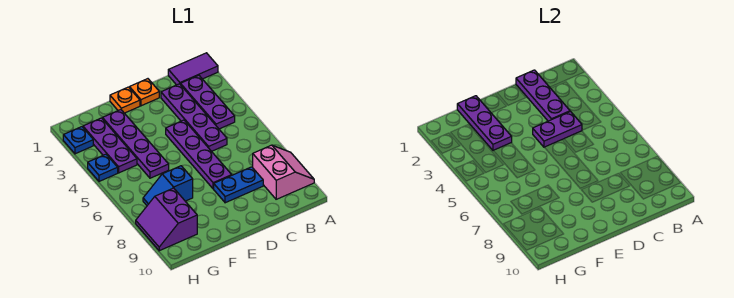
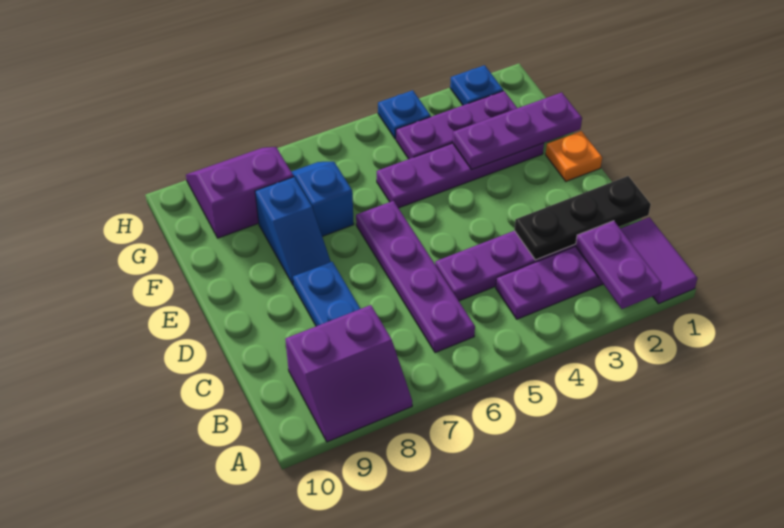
pink slope A8:B9 level 1 top B -> purple slope A8:B9 level 1 top B
purple plate C1:C3 level 2 -> black plate C1:C3 level 2
purple plate C4:D4 level 2 -> purple plate A2:B2 level 2
orange plate D1 level 1 -> none
purple plate D4:D7 level 1 -> purple plate B6:E6 level 1
none -> blue slope E8:F8 level 1 top F

